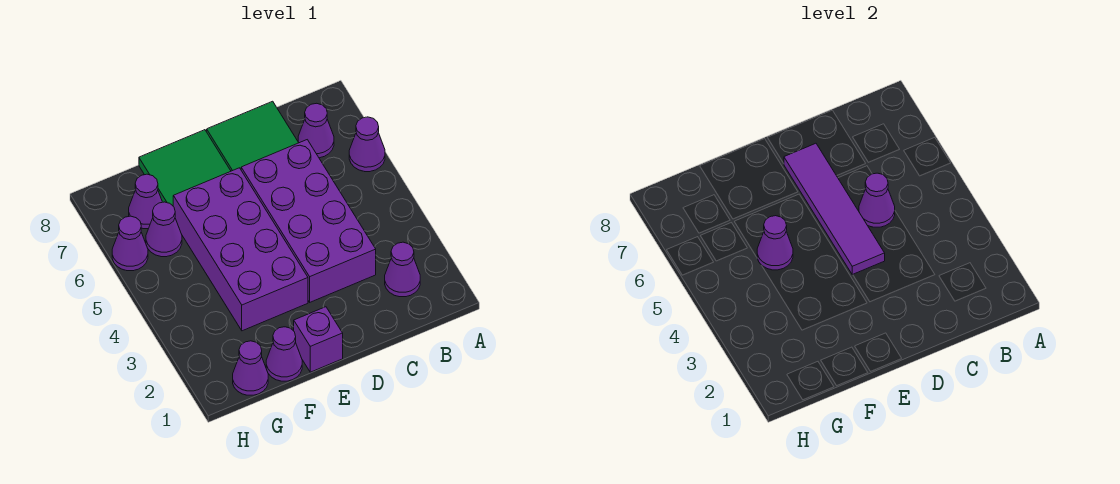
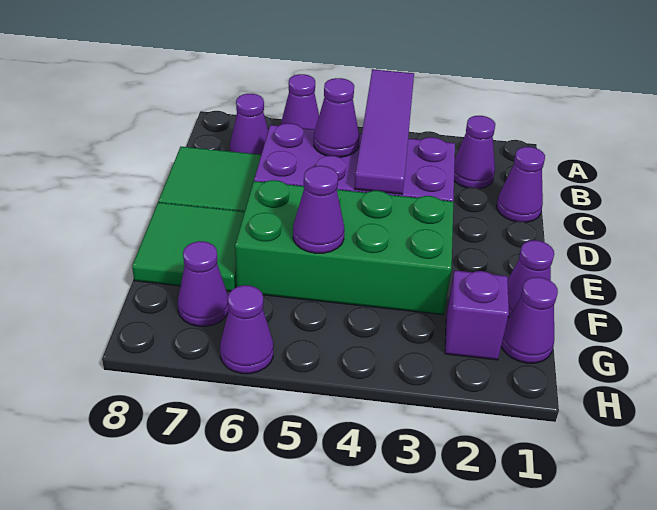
purple tile D4:D7 level 2 -> purple tile A4:D4 level 2
purple brick E1 level 1 -> purple brick G2 level 1
purple brick E3:F6 level 1 -> green brick E3:F6 level 1
purple cone G6 level 1 -> purple cone C1 level 1

